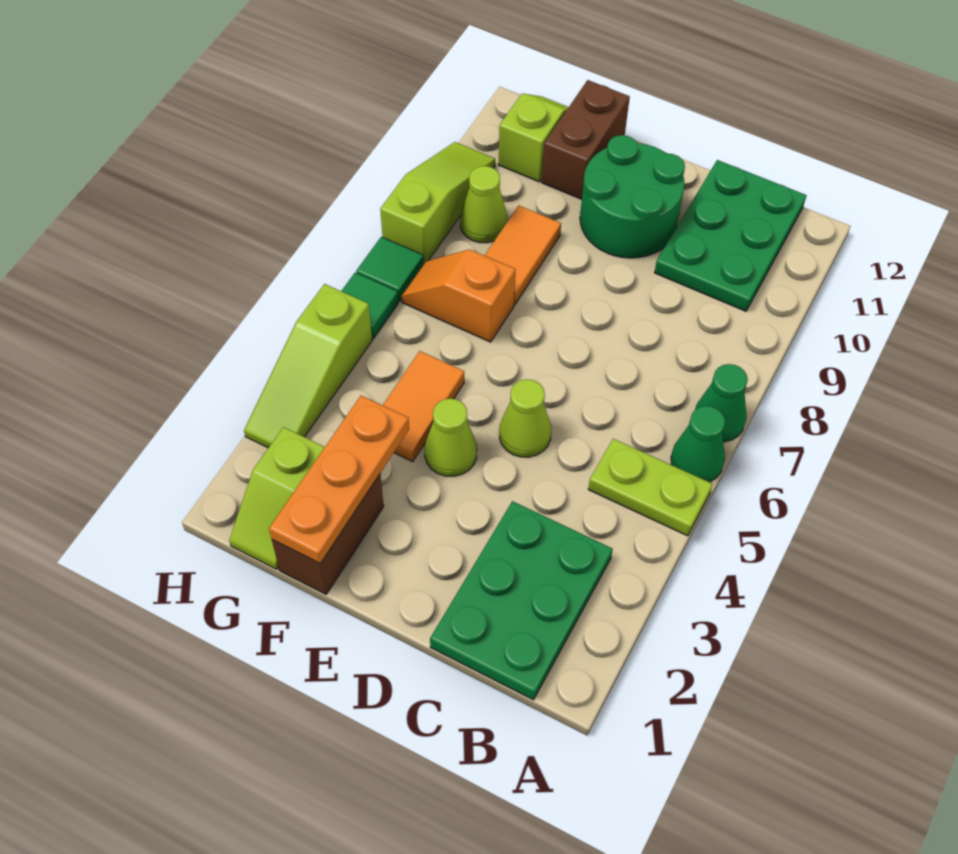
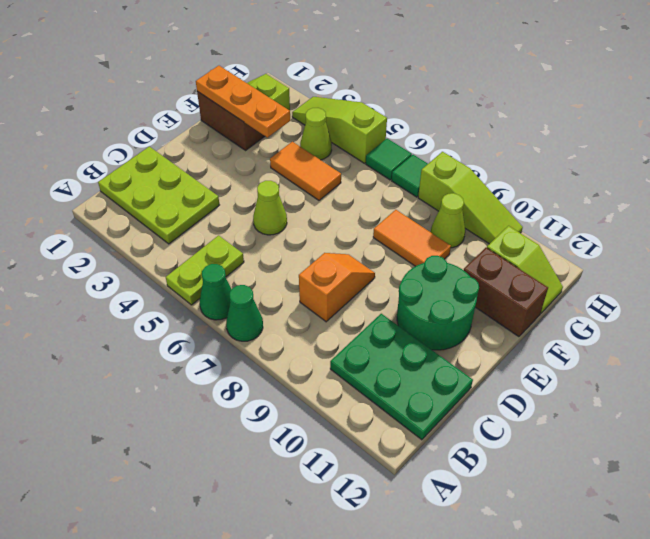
green plate B1:C3 level 1 -> lime plate B1:C3 level 1
lime cone E4 level 1 -> lime cone G4 level 1
orange slope F7:G7 level 1 top F -> orange slope C8:D8 level 1 top C

